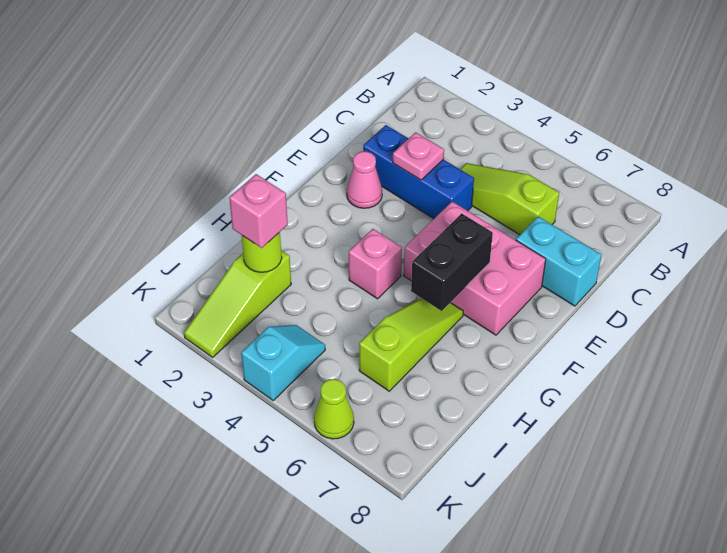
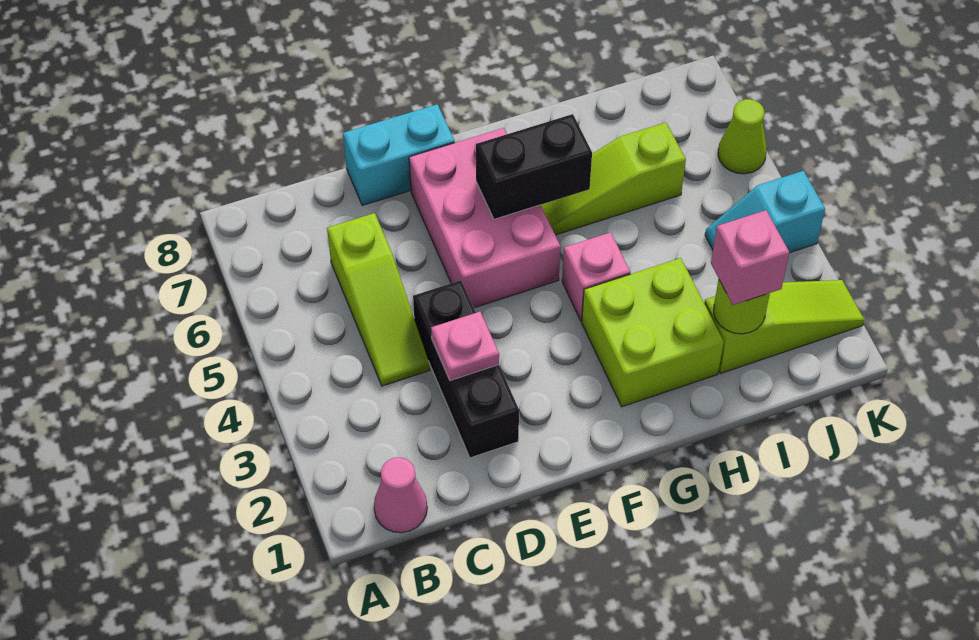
blue brick D2:D4 level 1 -> black brick D2:D4 level 1
cyan brick D7:D8 level 1 -> cyan brick D8:E8 level 1
pink cone E2 level 1 -> pink cone B1 level 1
none -> lime brick G2:H3 level 1

